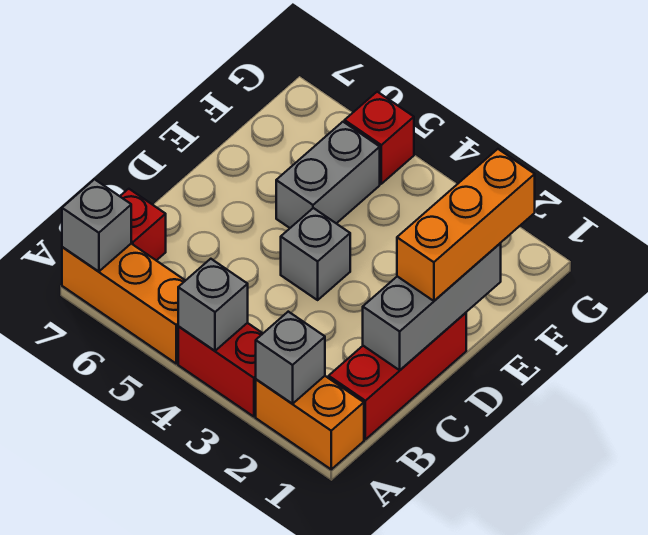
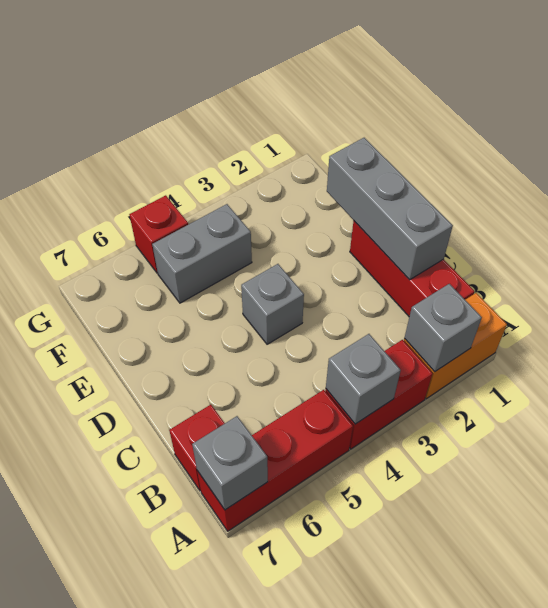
orange brick A5:A7 level 1 -> red brick A5:A7 level 1
orange brick D1:F1 level 3 -> none
grey brick E5:F5 level 1 -> grey brick F4:F5 level 1

